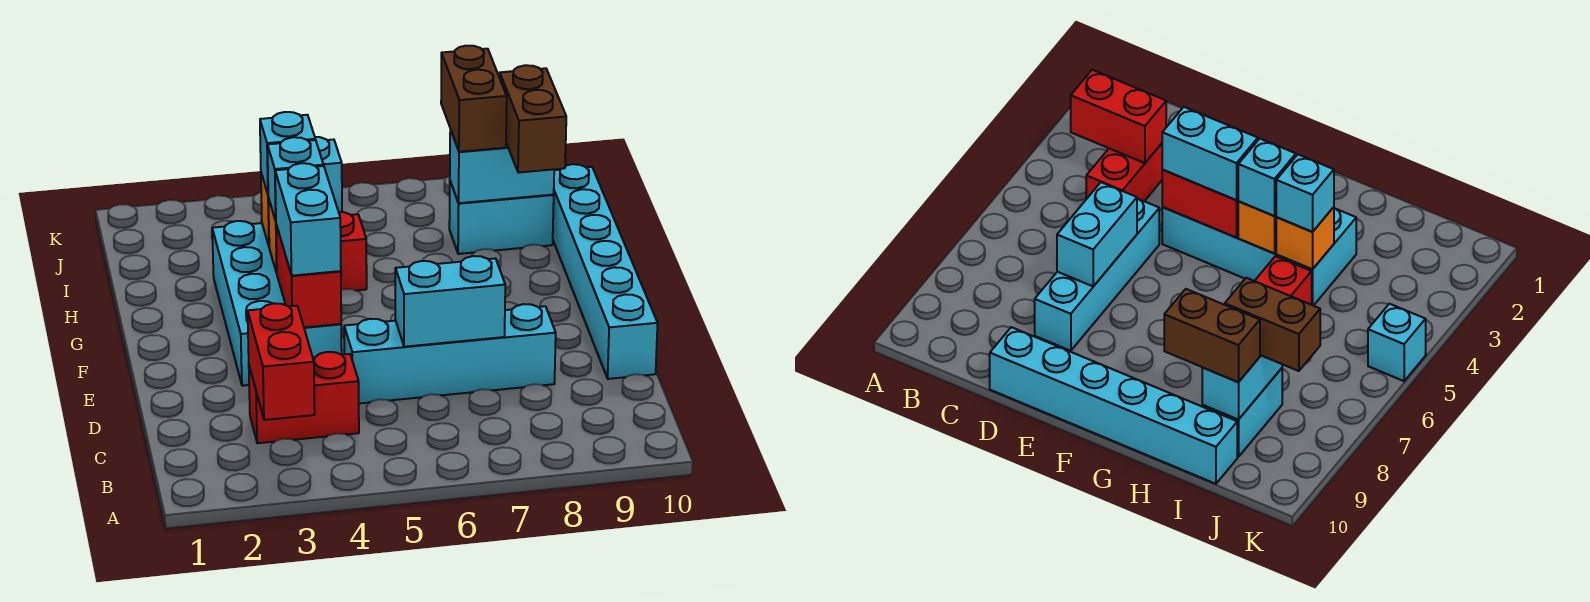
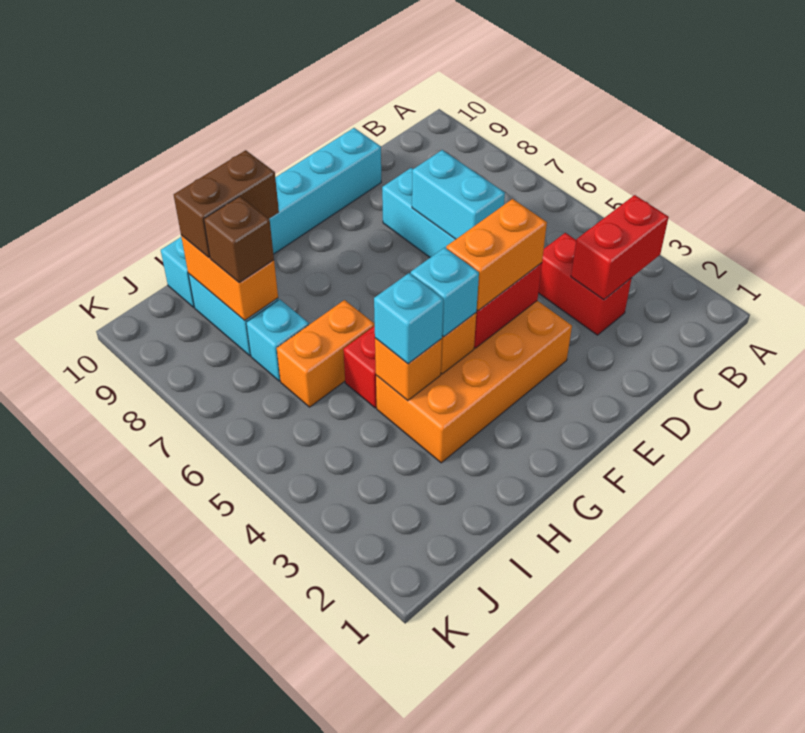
cyan brick E3:H4 level 1 -> orange brick E3:H4 level 1
cyan brick E4:F4 level 3 -> orange brick E4:F4 level 3
none -> orange brick H6:I6 level 1
cyan brick I8:I9 level 2 -> orange brick I8:I9 level 2
brown brick I8:J8 level 3 -> brown brick I8 level 3
cyan brick K5 level 1 -> cyan brick I7 level 1

